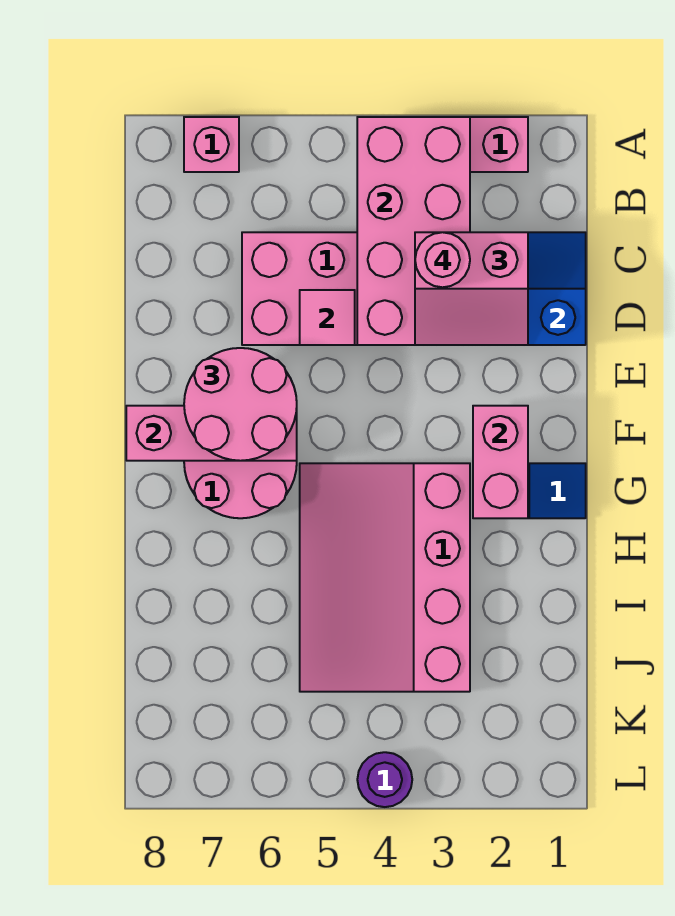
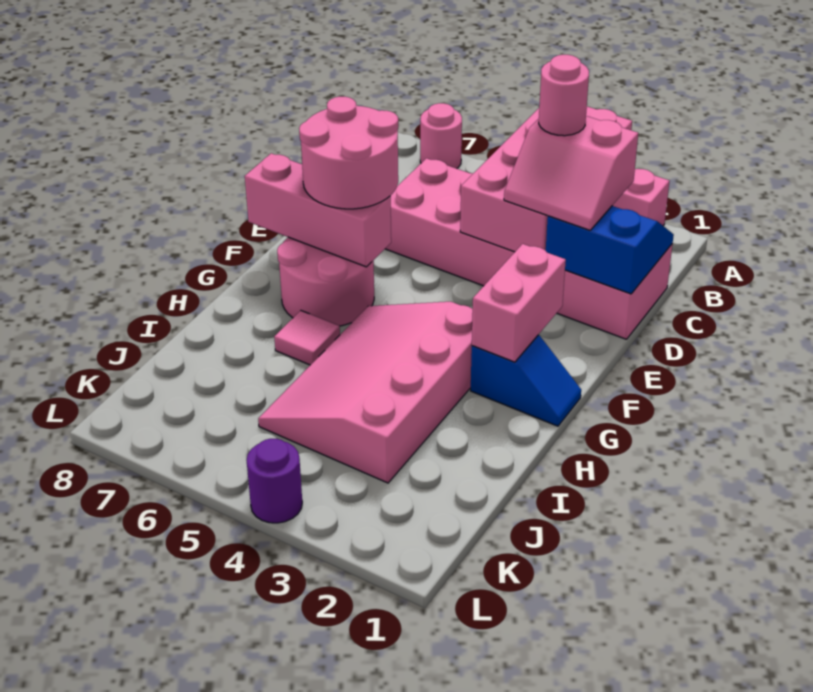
pink brick A7 level 1 -> pink round brick A7 level 1
pink tile D5 level 2 -> pink tile H6 level 1

